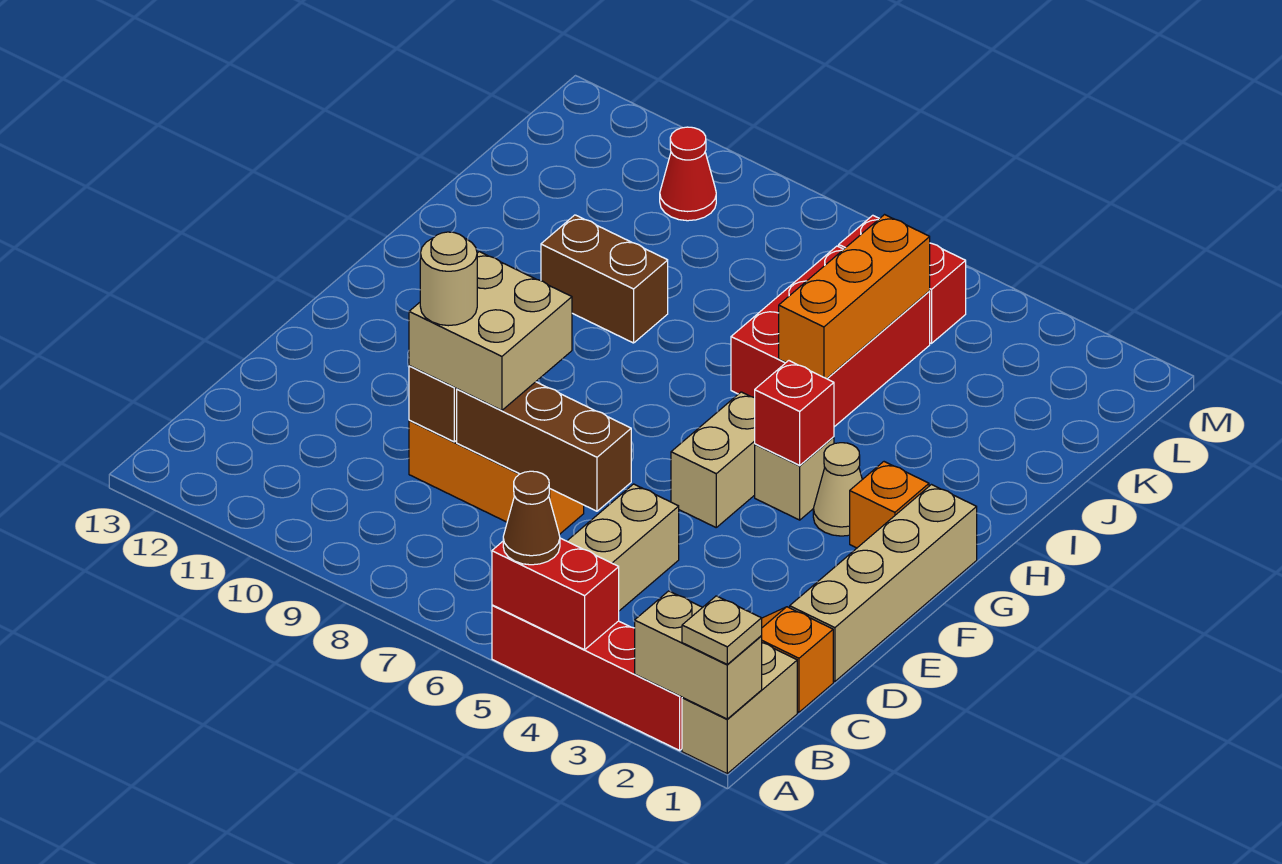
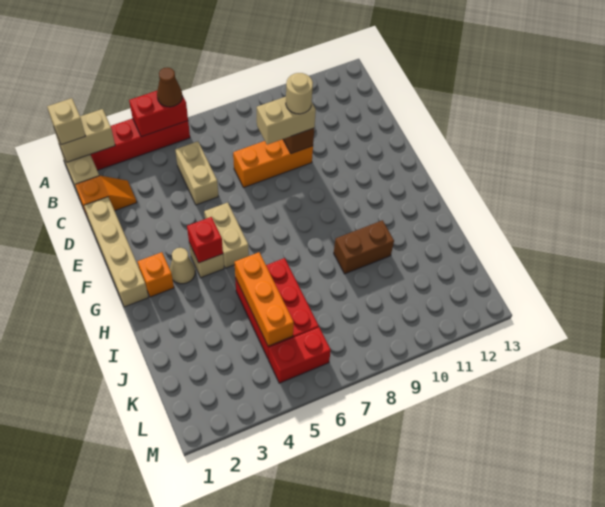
tan plate A1 level 3 -> tan brick A1 level 3
brown brick D6:D8 level 2 -> none
tan brick D8:E9 level 3 -> tan brick D8:D9 level 3
red cone L10 level 1 -> none

